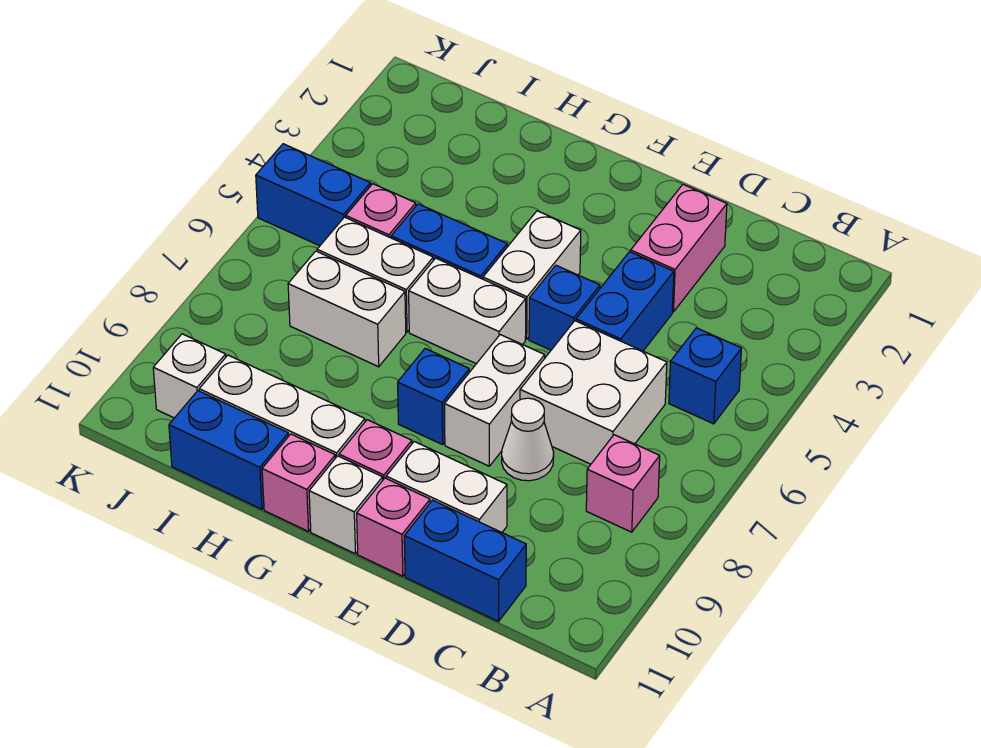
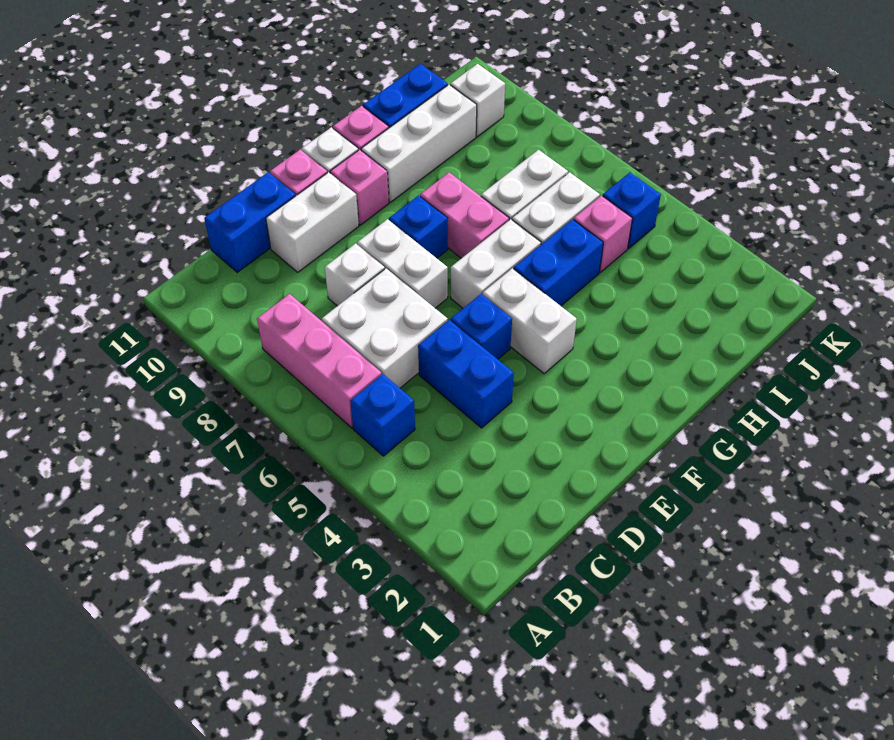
pink brick B8 level 1 -> pink brick B6:B8 level 1
pink brick D2:D3 level 1 -> pink brick G7:G8 level 1
white cone D8 level 1 -> white brick D8 level 1
blue brick J5:K5 level 1 -> blue brick J5 level 1

